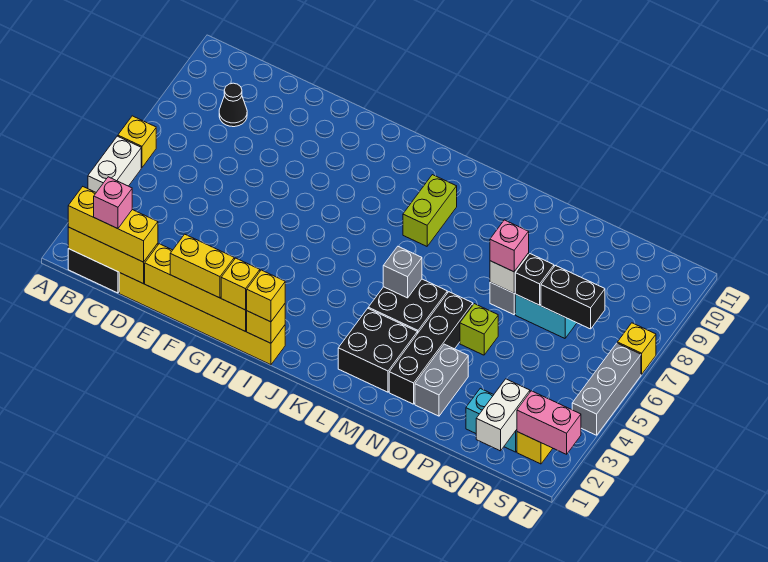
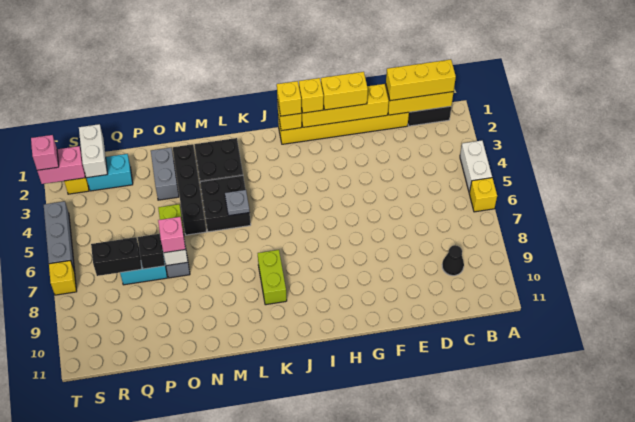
pink brick C1 level 4 -> pink brick T2 level 3
grey brick L5 level 2 -> grey plate L5 level 2

